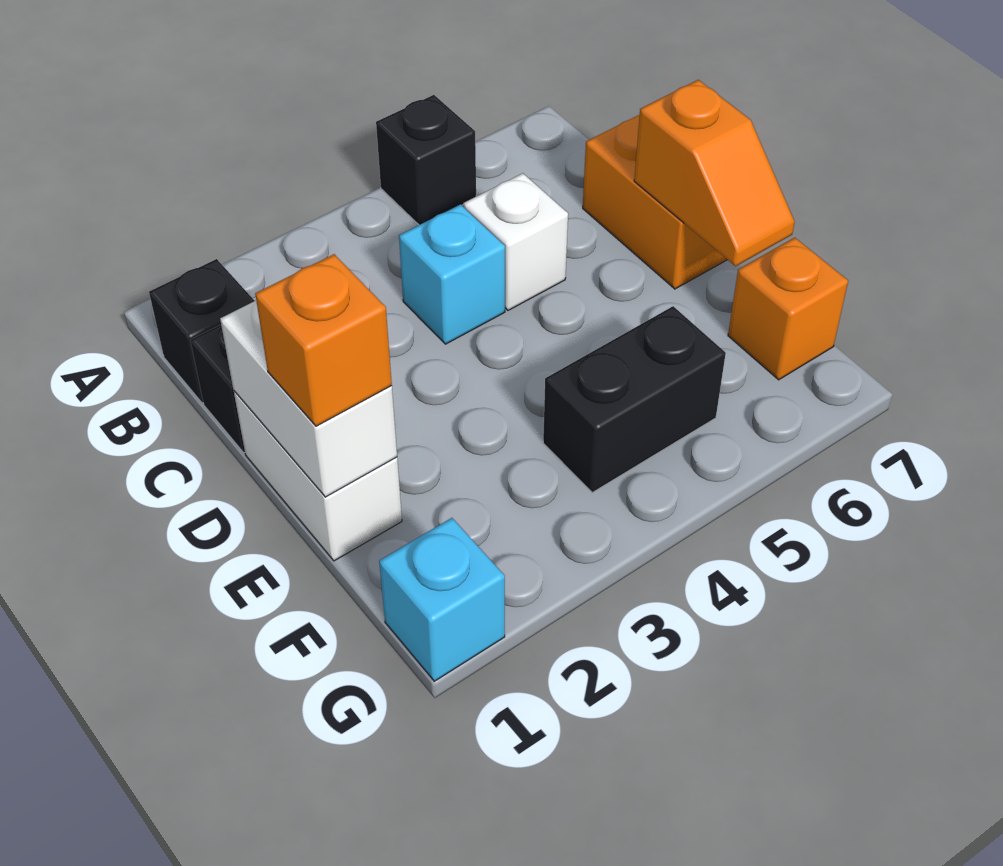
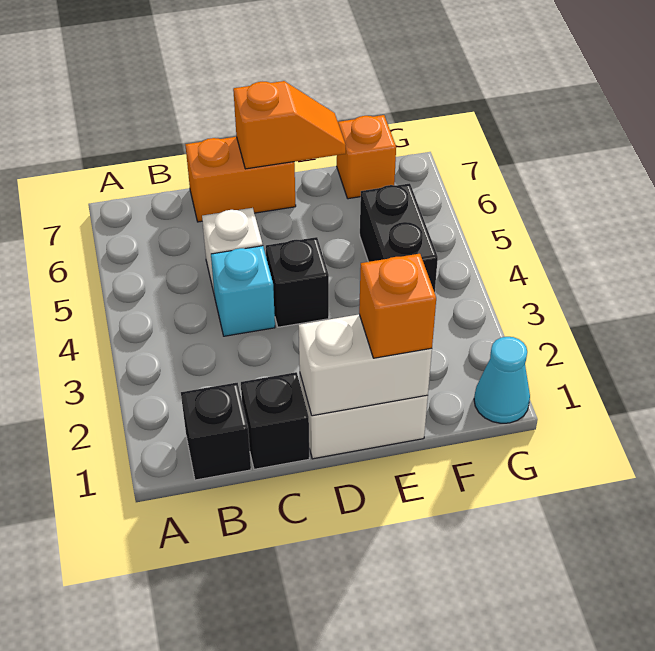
black brick A5 level 1 -> black brick D4 level 1
cyan brick G1 level 1 -> cyan cone G1 level 1

